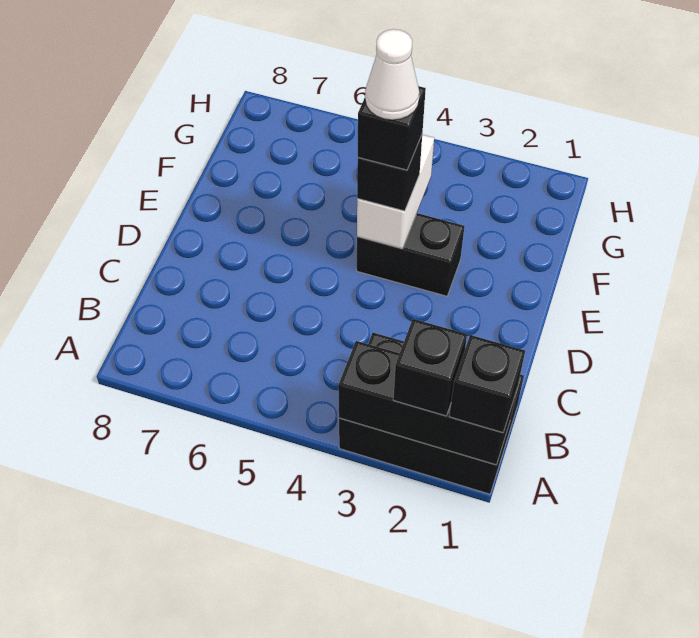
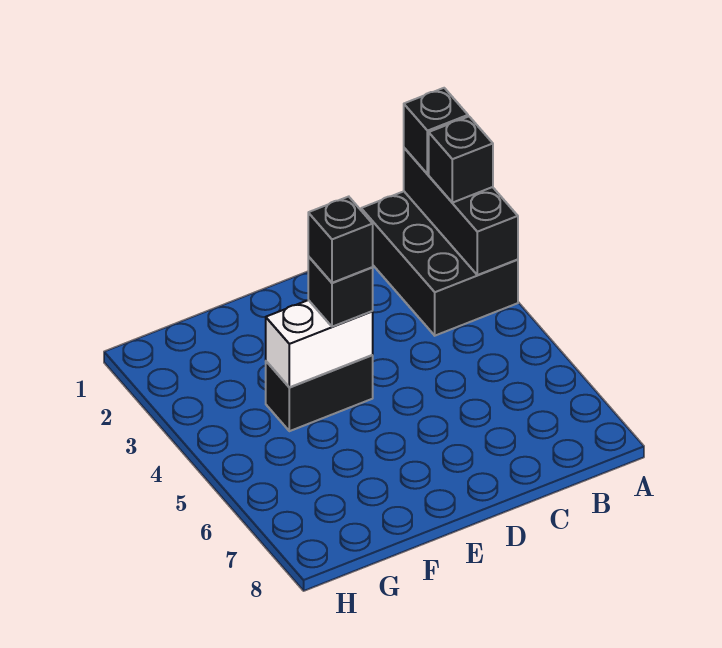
black brick E3:E4 level 1 -> black brick E4:F4 level 1
white cone E4 level 5 -> none

